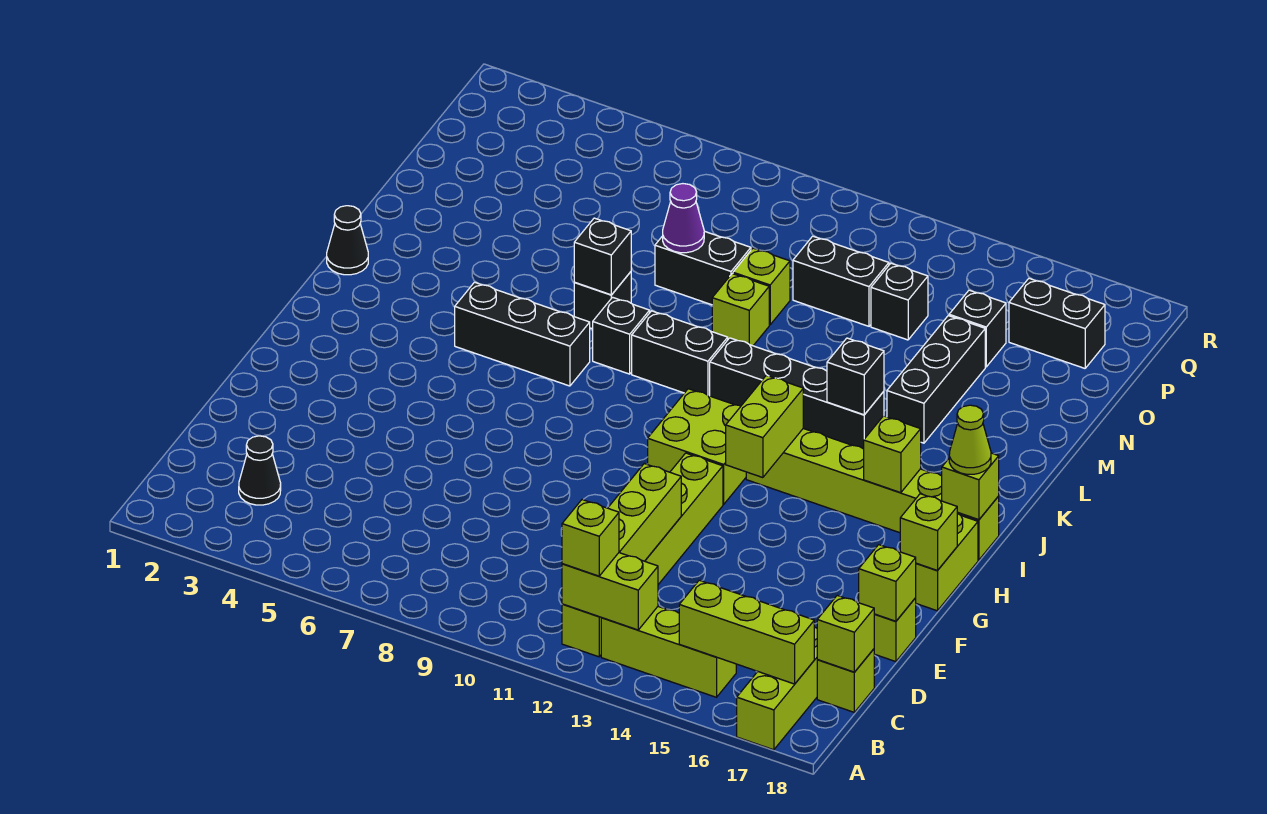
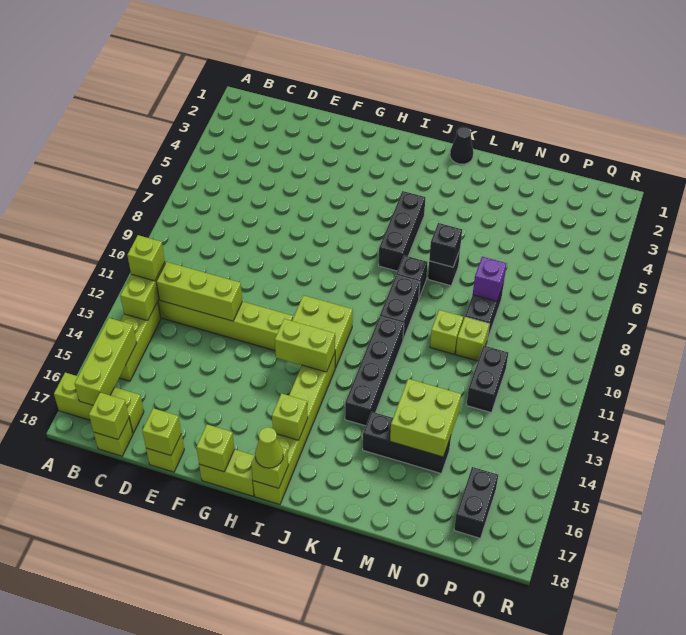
black cone C3 level 1 -> none
black brick K14 level 2 -> none
none -> lime brick M14:N15 level 2
purple cone N8 level 2 -> purple brick N8 level 2
black brick O13 level 1 -> none
black brick O15 level 1 -> none

